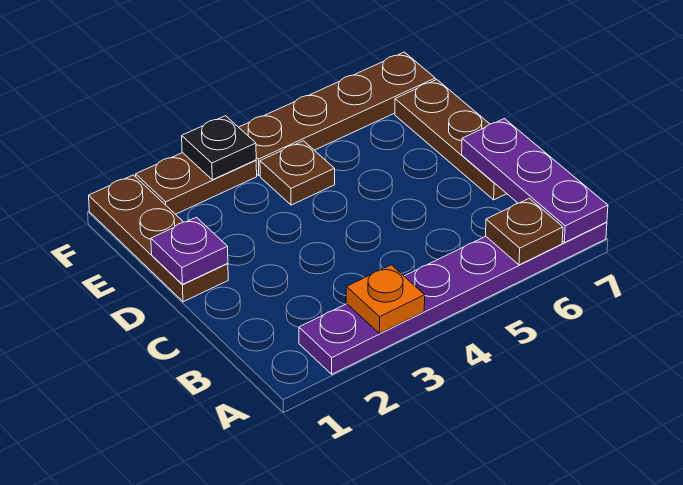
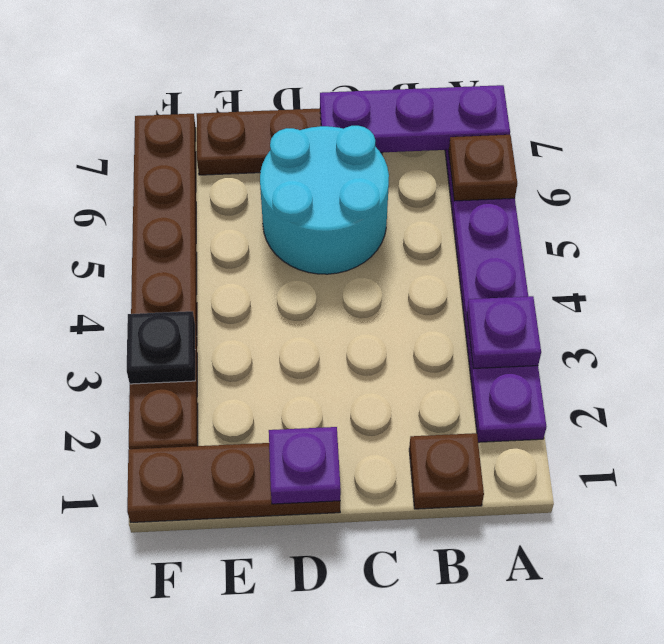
orange plate A3 level 2 -> purple plate A3 level 2
none -> cyan round brick C5:D6 level 1
brown plate E4 level 1 -> brown plate B1 level 1

